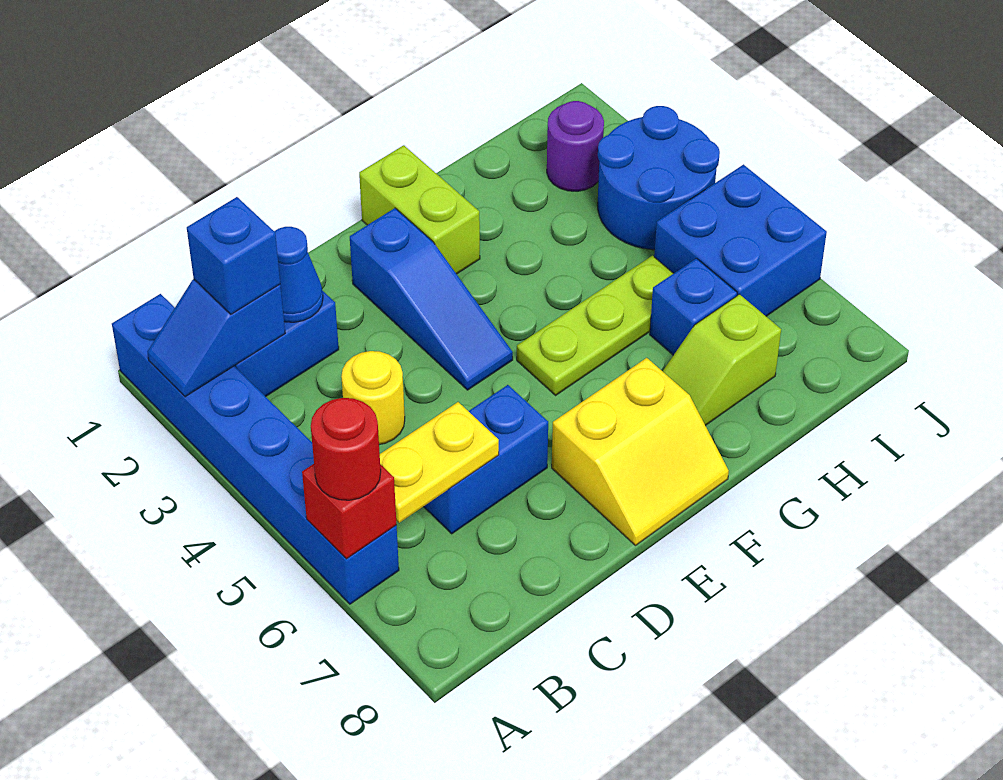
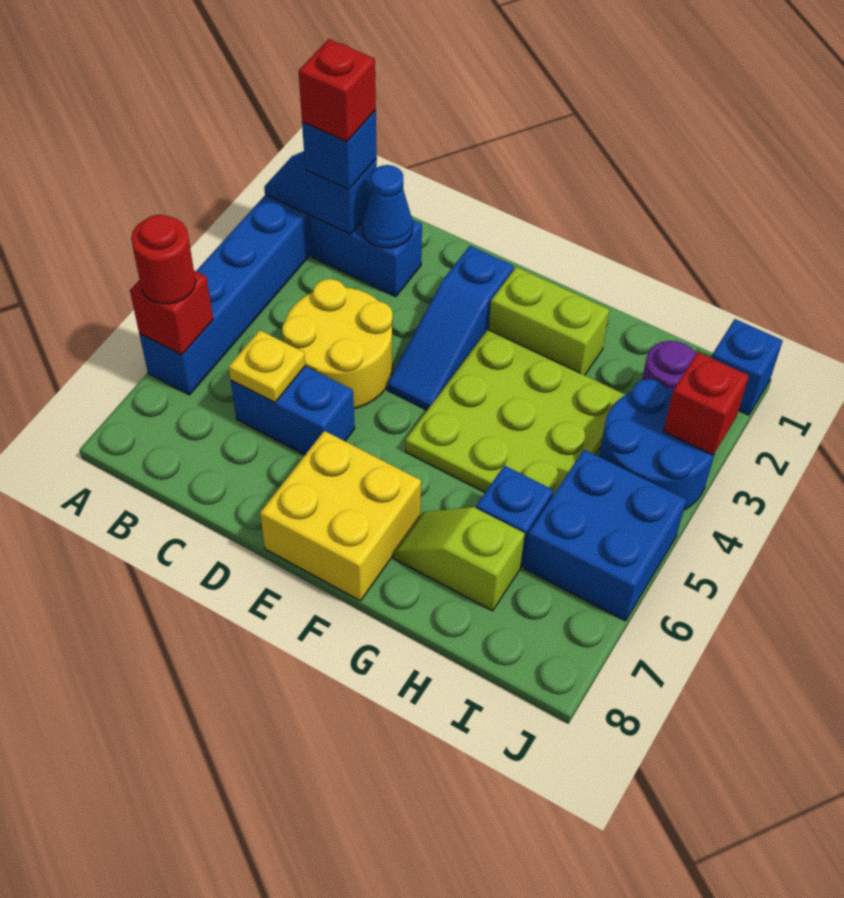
none -> red brick B2 level 4
yellow plate B6:C6 level 2 -> yellow plate C6 level 2
yellow round brick C4 level 1 -> yellow round brick C4:D5 level 1
yellow slope E7:F8 level 1 top 7 -> yellow brick E7:F8 level 1
lime brick F1:F2 level 1 -> lime brick F2:G2 level 1
lime plate F5:H5 level 1 -> lime plate F3:H5 level 1
none -> blue brick J1 level 1
none -> red brick J3 level 2

